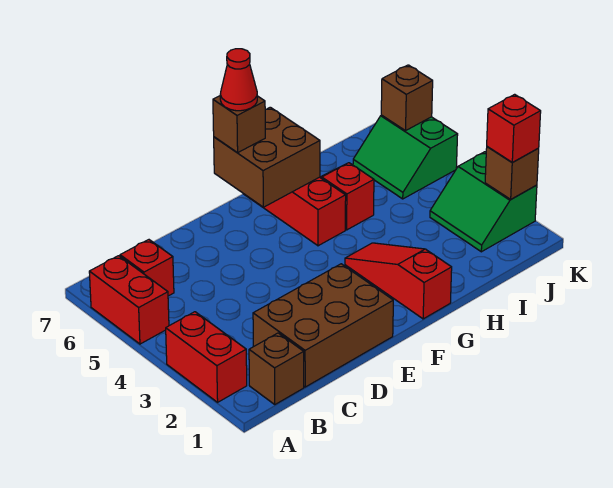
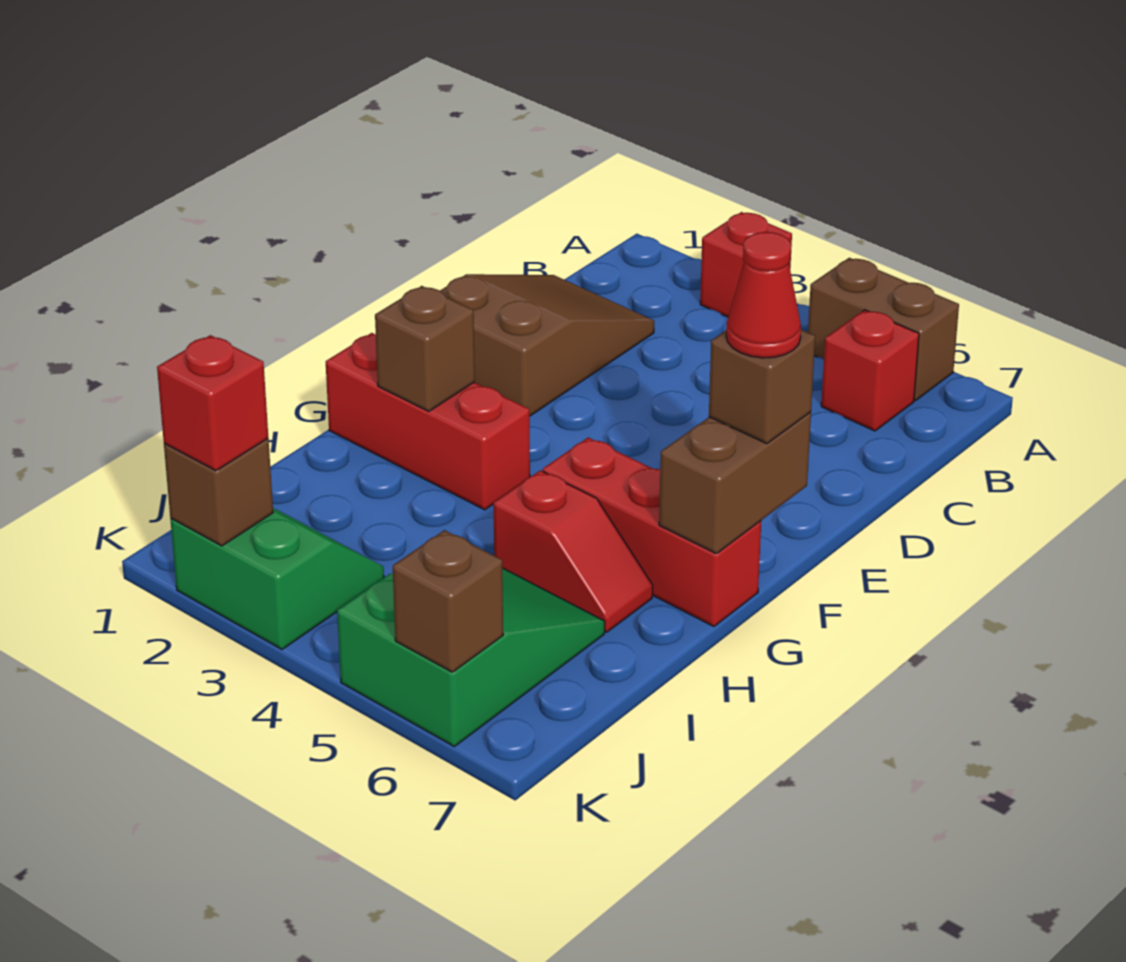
red brick A2:A3 level 1 -> red brick A3 level 1
red brick A5:A6 level 1 -> brown brick A5:A6 level 1
brown brick B1 level 1 -> brown brick G2 level 2
brown brick C1:E2 level 1 -> brown slope C1:E2 level 1 top E
brown brick F6:G7 level 2 -> brown brick F7:G7 level 2
red slope G1:G3 level 1 top 1 -> red brick G1:G3 level 1
green slope J5:K6 level 1 top K -> green slope I5:K6 level 1 top K

